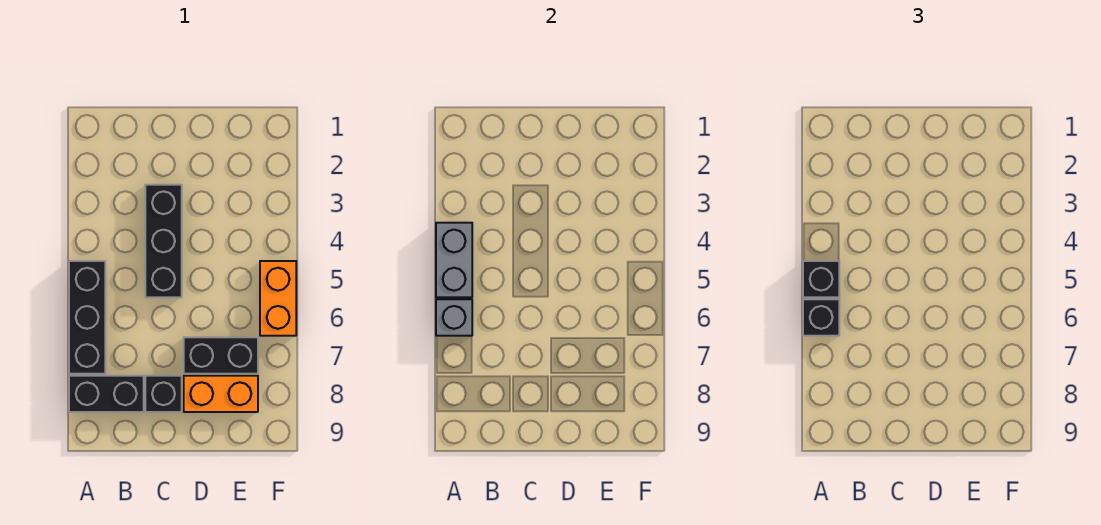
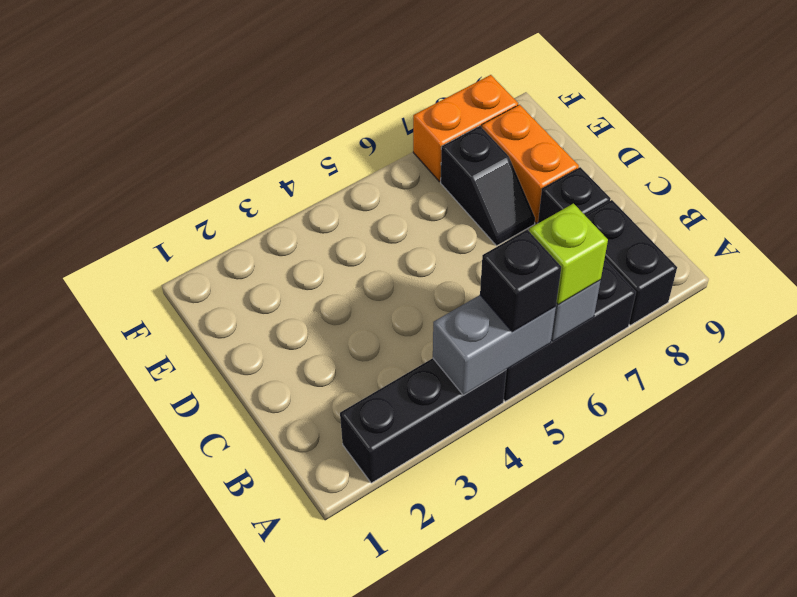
black brick A6 level 3 -> lime brick A6 level 3
black brick C3:C5 level 1 -> black brick A2:A4 level 1
black brick D7:E7 level 1 -> black slope D7:E7 level 1 top E
orange brick F5:F6 level 1 -> orange brick F7:F8 level 1

